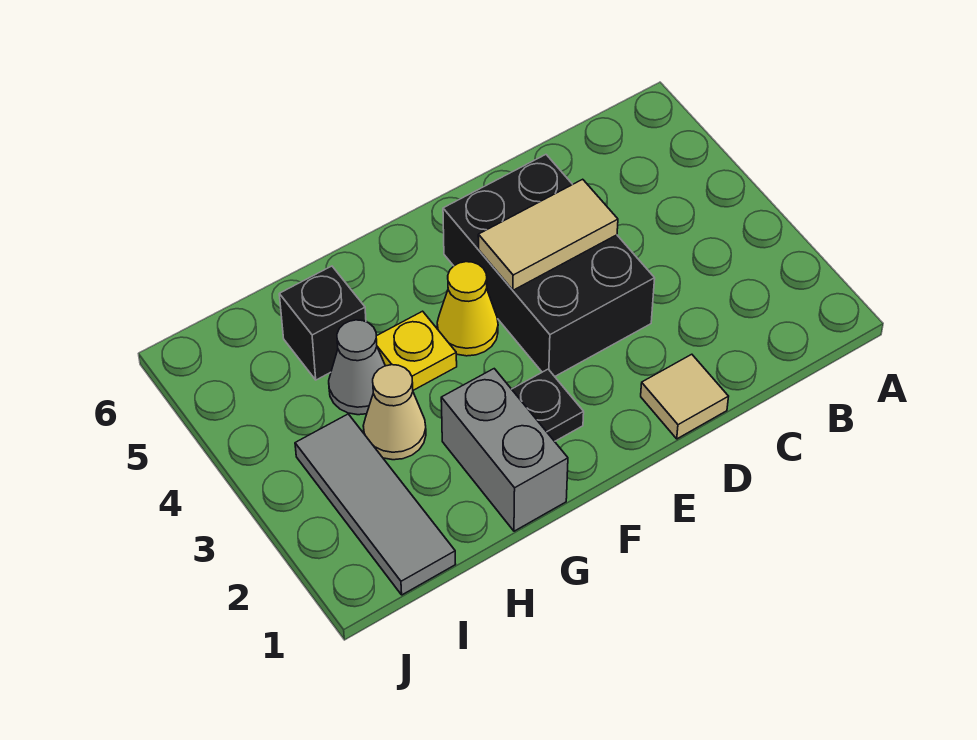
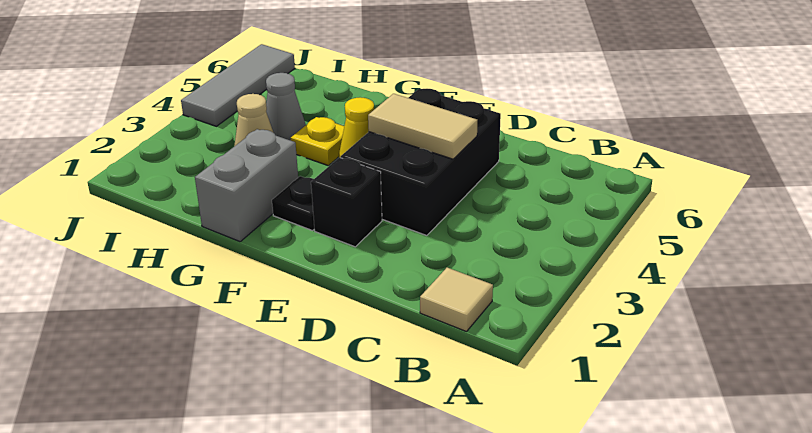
tan tile D1 level 1 -> tan tile B1 level 1
black brick H5 level 1 -> black brick E2 level 1
grey tile I1:I3 level 1 -> grey tile J4:J6 level 1

